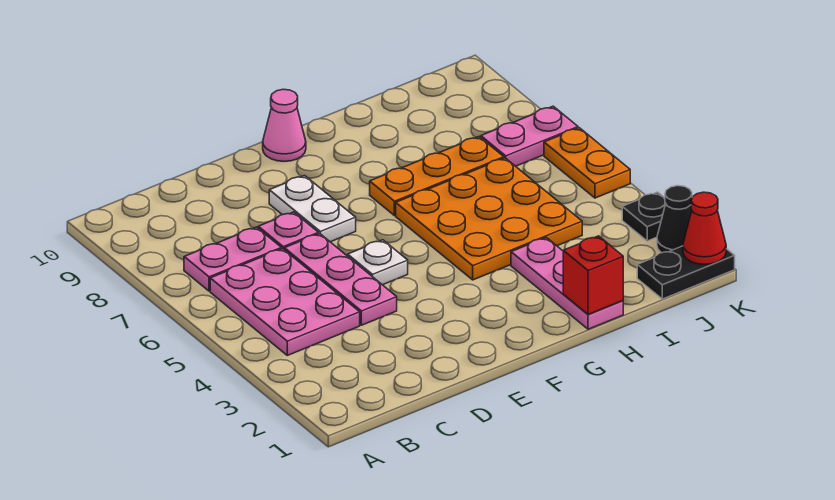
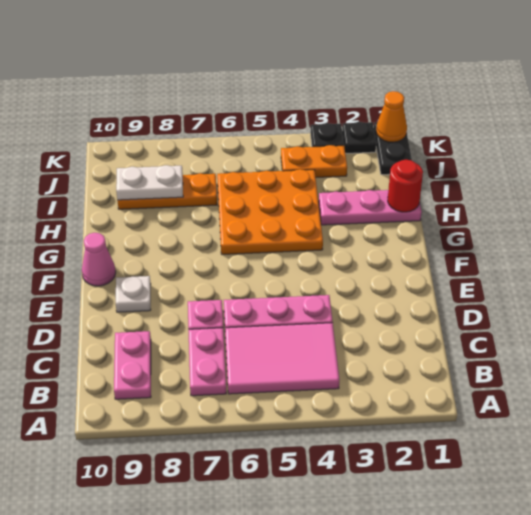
pink plate B4:C6 level 1 -> pink tile B4:C6 level 1
white plate E5 level 1 -> white plate E9 level 1
white plate E7:E8 level 1 -> white plate I8:I9 level 2
orange plate G7:I7 level 1 -> orange plate I7:I9 level 1
red brick H1 level 2 -> red round brick H1 level 2
pink plate J7:K7 level 1 -> pink plate B9:C9 level 1
red cone K1 level 2 -> orange cone K1 level 2
black cone K2 level 1 -> black plate K2 level 1
orange plate K5:K6 level 1 -> orange plate J3:J4 level 1

